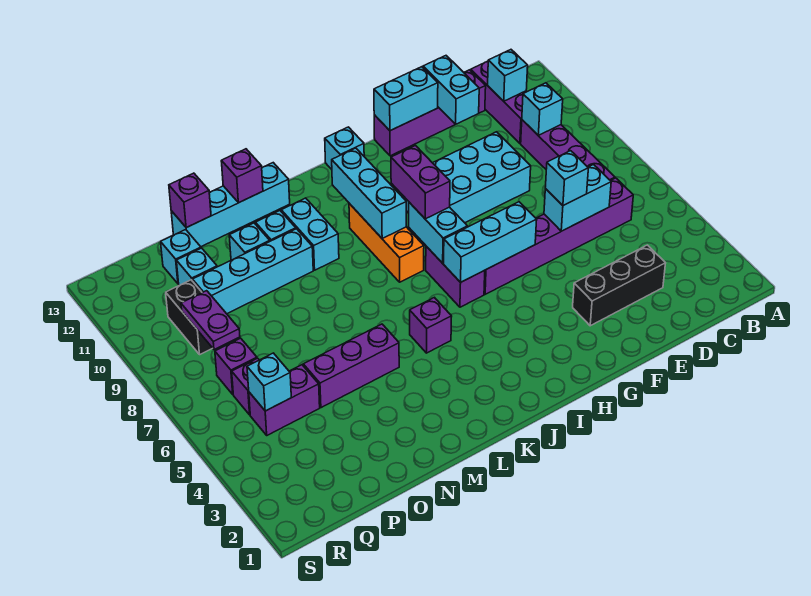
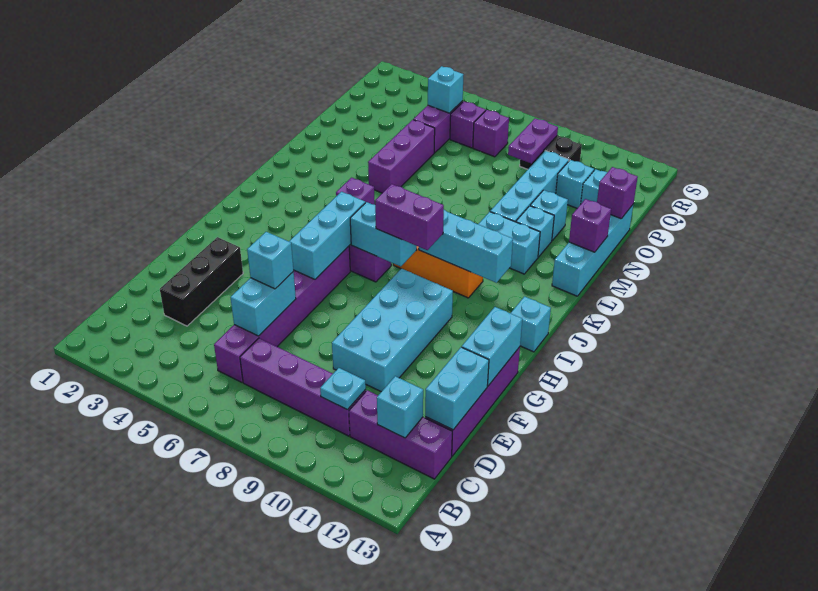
cyan brick C10 level 2 -> cyan plate C10 level 2
cyan brick E12:E13 level 2 -> cyan brick D13:E13 level 2
purple plate Q8:Q9 level 2 -> purple plate P9:Q9 level 2

